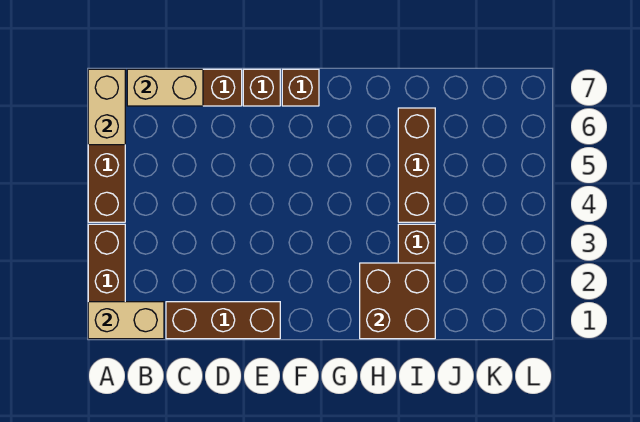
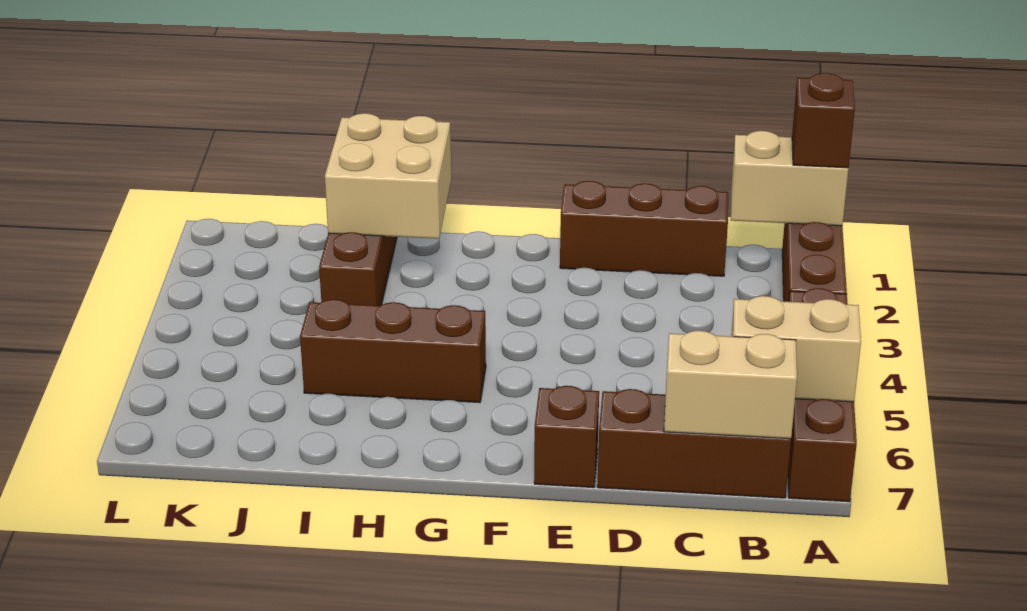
tan brick A6:A7 level 2 -> tan brick A6:B6 level 2
brown brick F7 level 1 -> brown brick A1 level 3
brown brick H1:I2 level 2 -> tan brick H1:I2 level 2
brown brick I4:I6 level 1 -> brown brick G5:I5 level 1

